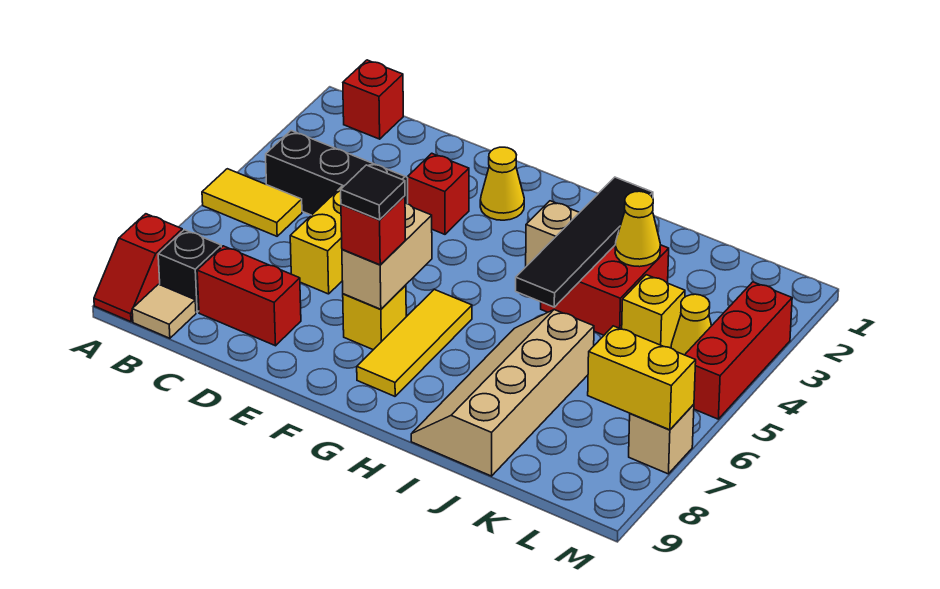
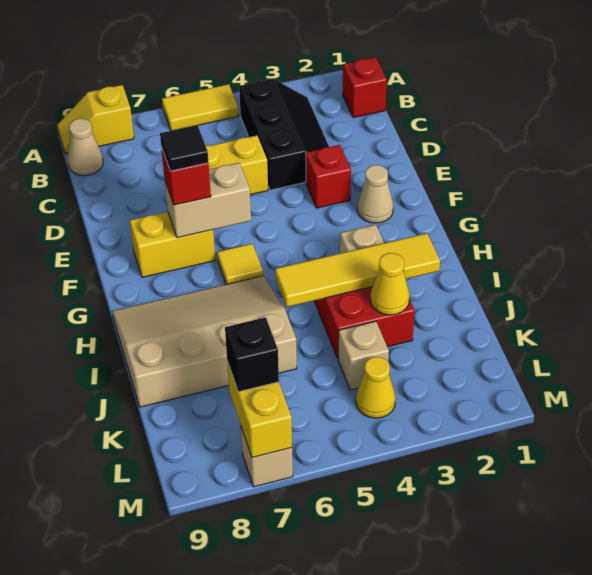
yellow tile A5:B5 level 1 -> yellow tile A5:A6 level 1
red slope A8:A9 level 1 top 8 -> yellow slope A8:A9 level 1 top 8
black brick B8 level 1 -> black brick L7 level 3
tan tile B9 level 1 -> tan cone B9 level 1
red brick C8:D8 level 1 -> none
yellow cone F2 level 1 -> tan cone F2 level 1
yellow brick F7 level 1 -> yellow brick F7:F8 level 1
yellow tile G6:G8 level 1 -> yellow tile G6 level 1
black tile I2:I5 level 2 -> yellow tile I2:I5 level 2
tan slope I6:J9 level 1 top J -> tan slope H6:J9 level 1 top J
yellow brick K4 level 1 -> tan brick K4 level 1
red brick M3:M5 level 1 -> none

